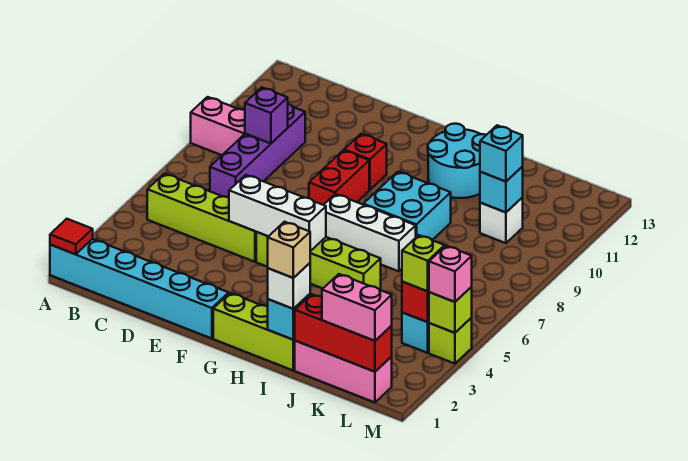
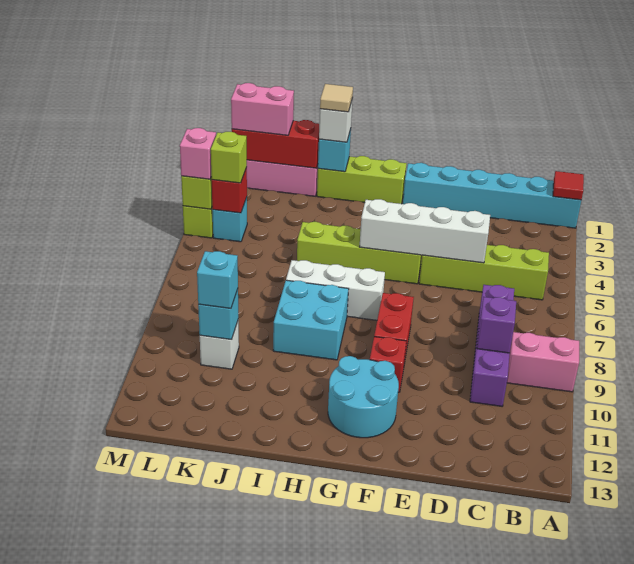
white brick E5:G5 level 2 -> white brick D5:G5 level 2
cyan round brick H11:I12 level 1 -> cyan round brick F11:G12 level 1
tan brick I1 level 4 -> tan tile I1 level 4

